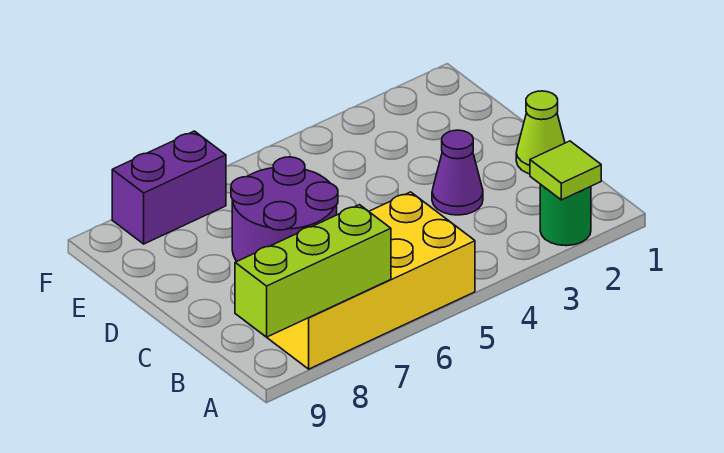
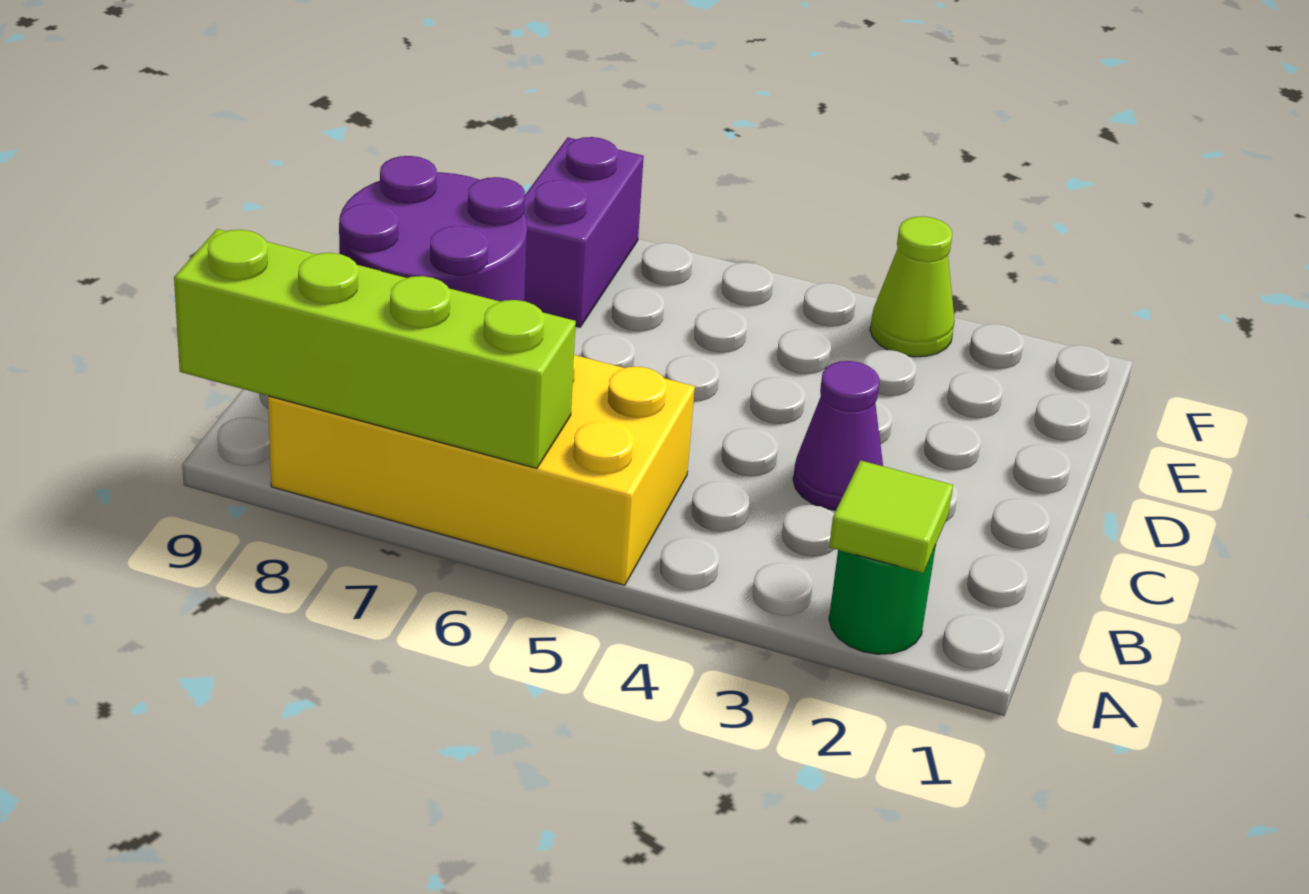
lime brick A7:A9 level 2 -> lime brick A6:A9 level 2
lime cone C1 level 1 -> lime cone F3 level 1
purple brick F7:F8 level 1 -> purple brick E7:F7 level 1

